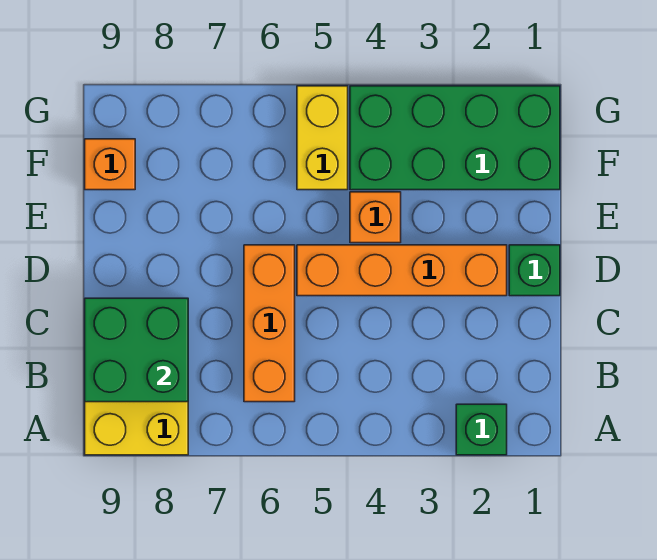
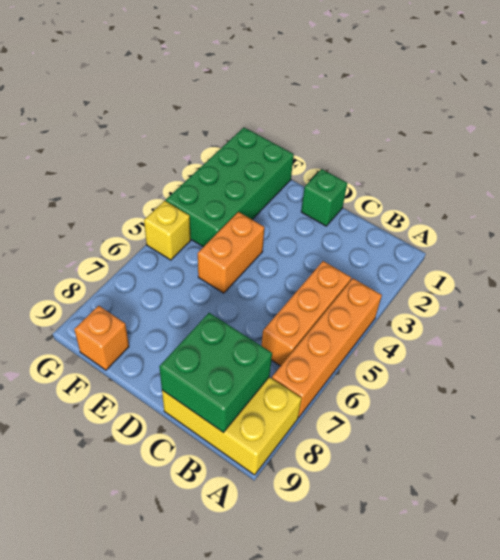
green brick A2 level 1 -> none
orange brick B6:D6 level 1 -> orange brick B4:B6 level 1
orange brick D2:D5 level 1 -> orange brick A4:A7 level 1
orange brick E4 level 1 -> orange brick E4:E5 level 1
yellow brick F5:G5 level 1 -> yellow brick G5 level 1

